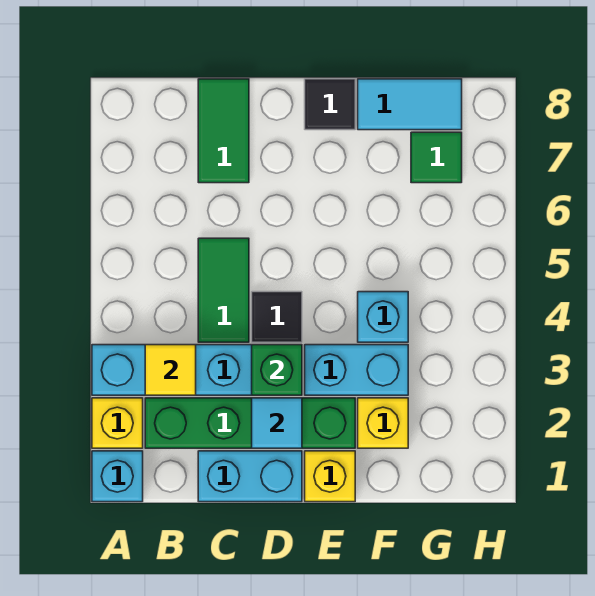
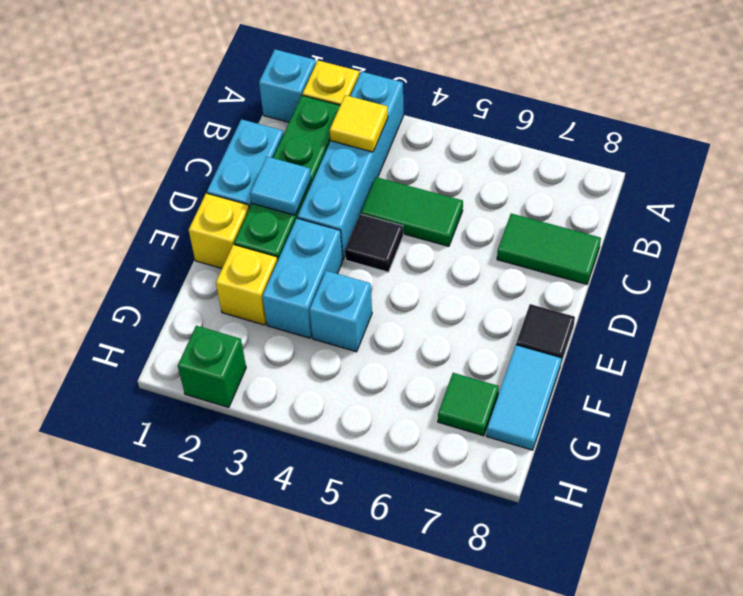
green brick D3 level 2 -> green brick H2 level 1

